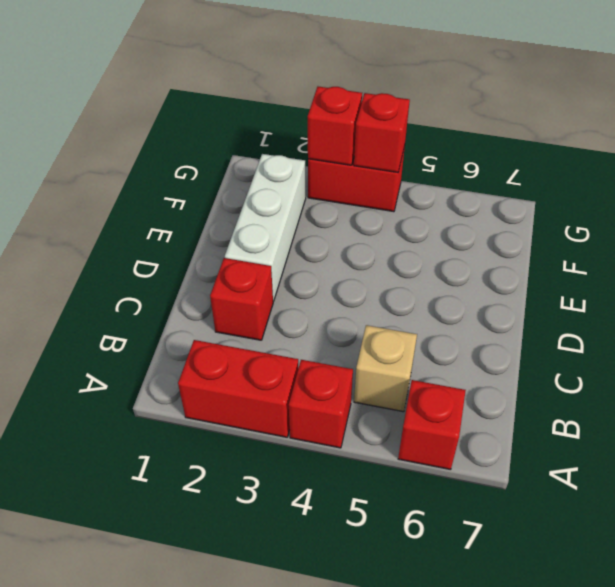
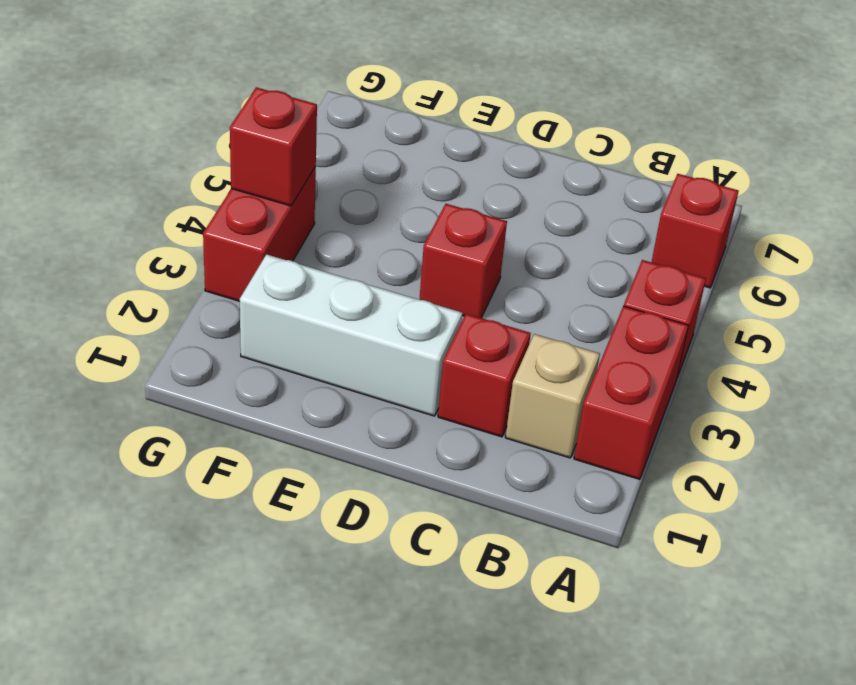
tan brick B5 level 1 -> tan brick B2 level 1
red brick G3 level 2 -> red brick D4 level 1

